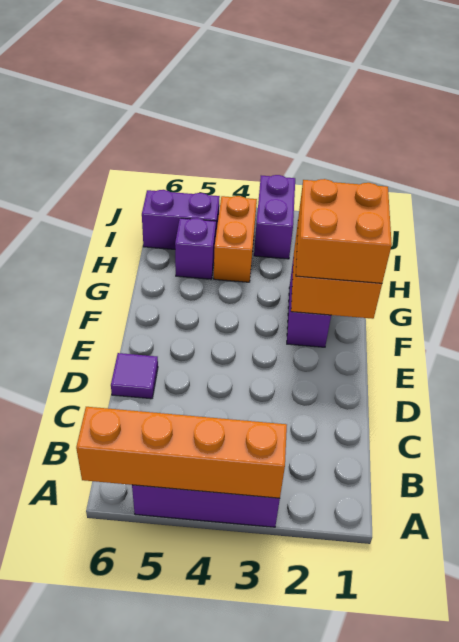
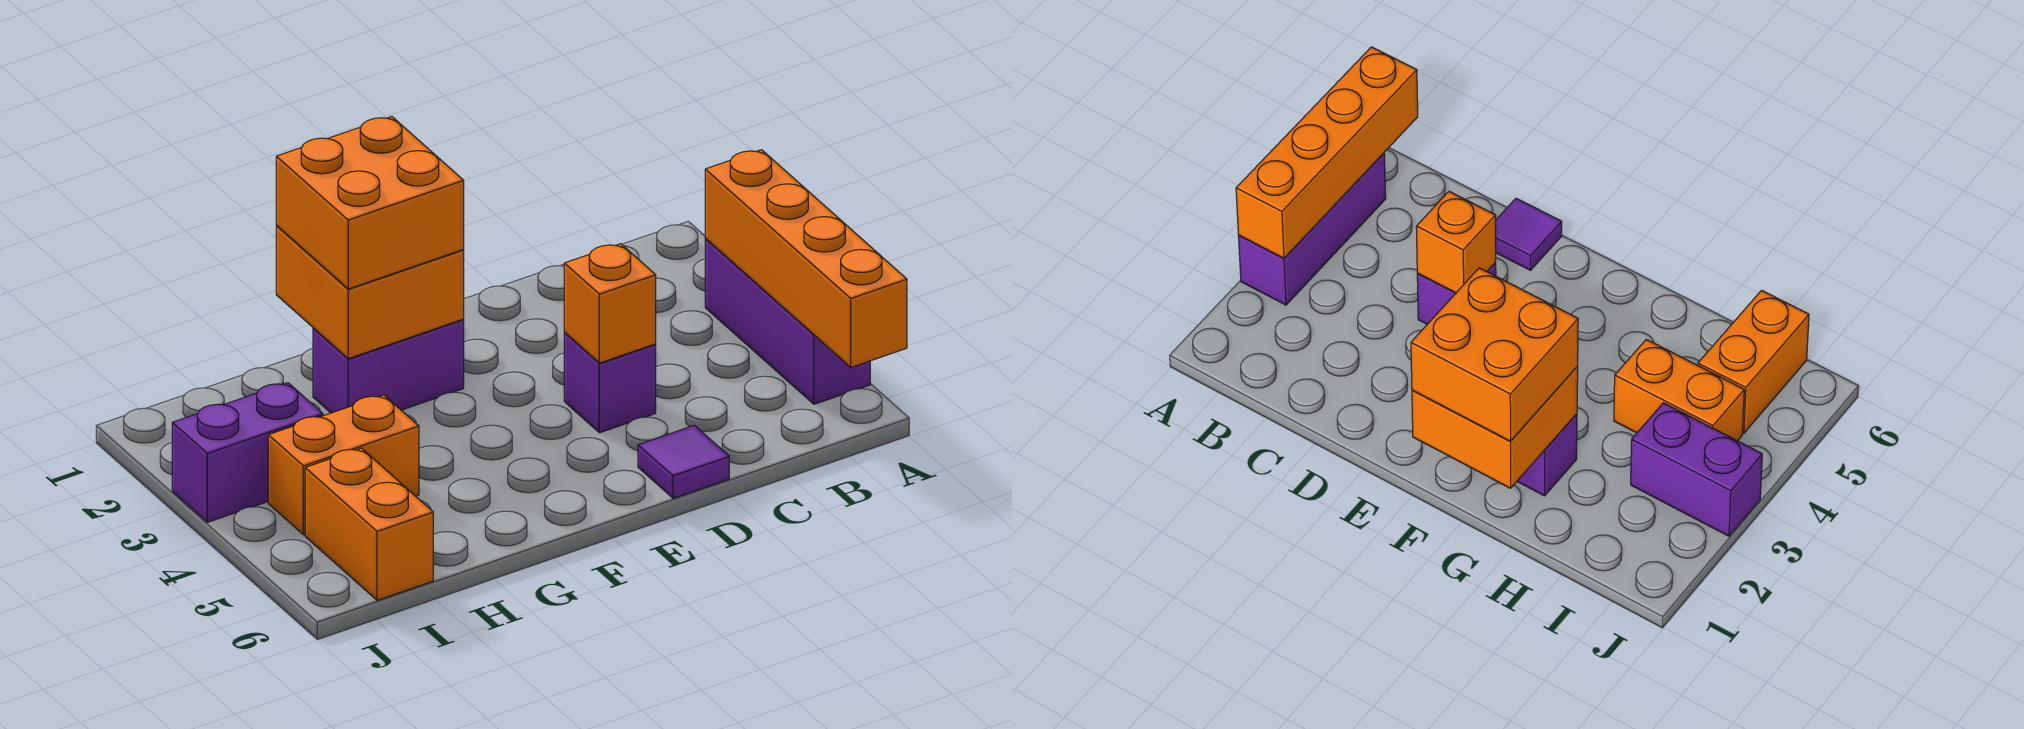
none -> orange brick D4 level 2
purple brick H5 level 1 -> purple brick D4 level 1
purple brick I5:I6 level 1 -> orange brick I5:I6 level 1

